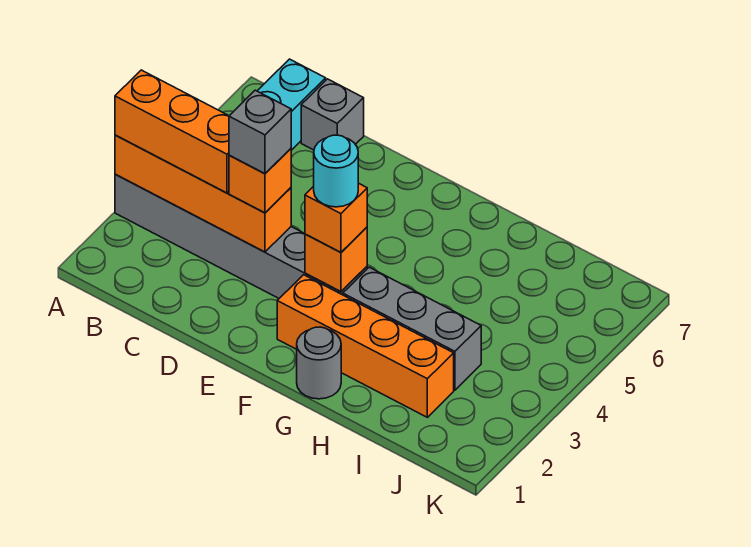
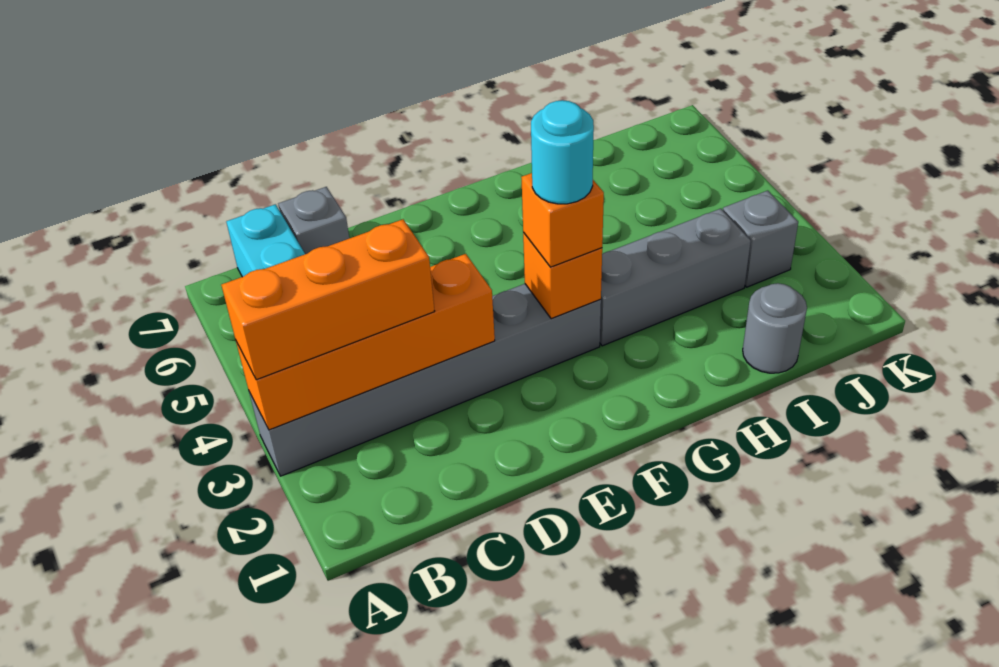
orange brick D3 level 3 -> none
grey brick D3 level 4 -> grey brick J3 level 1
orange brick F2:I2 level 1 -> none
grey round brick G1 level 1 -> grey round brick I1 level 1

